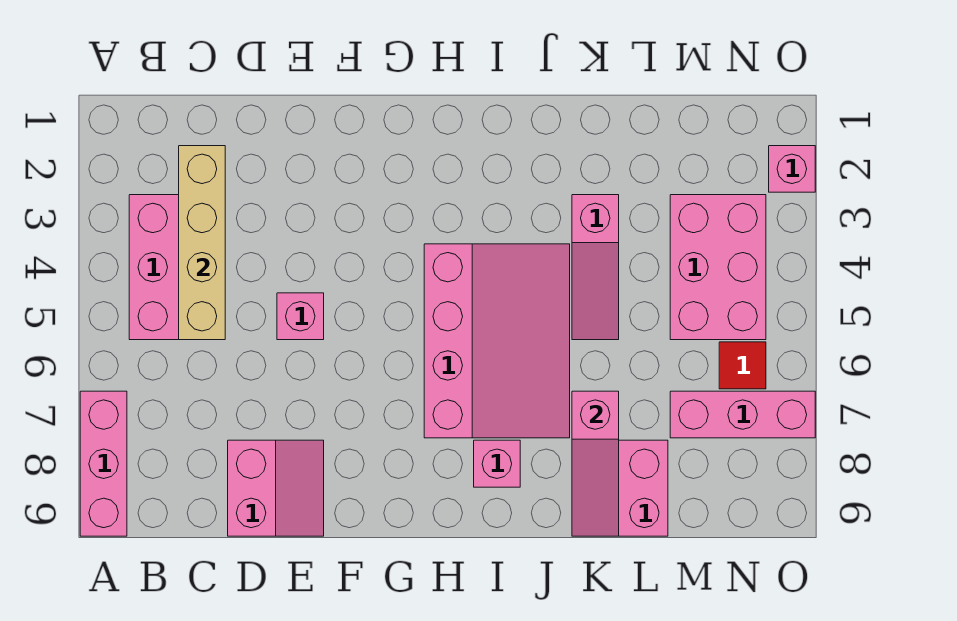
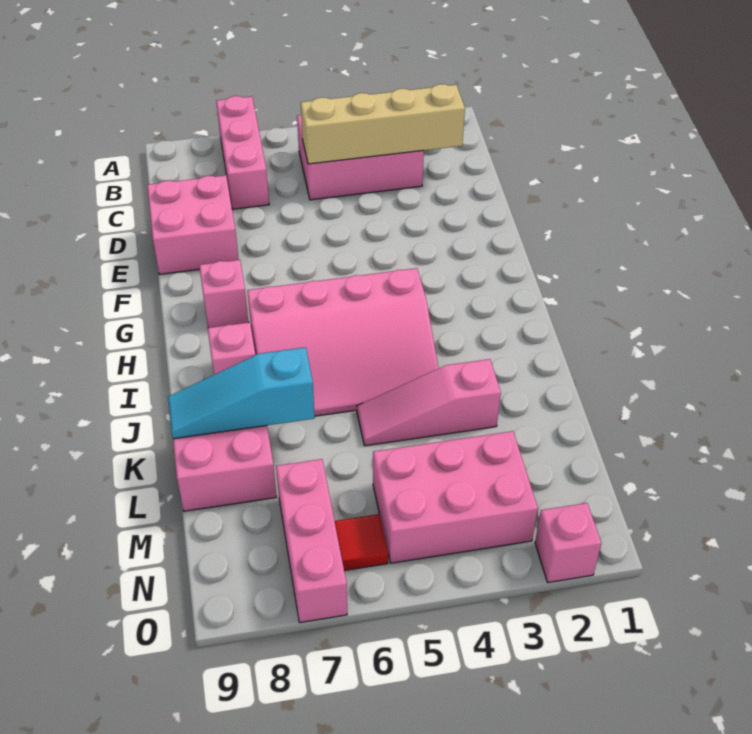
pink brick A7:A9 level 1 -> pink brick A7:C7 level 1
pink slope D8:E9 level 1 top D -> pink brick D8:E9 level 1
pink brick E5 level 1 -> pink brick G8 level 1
pink slope K7:K9 level 2 top 7 -> cyan slope K7:K9 level 2 top 7

